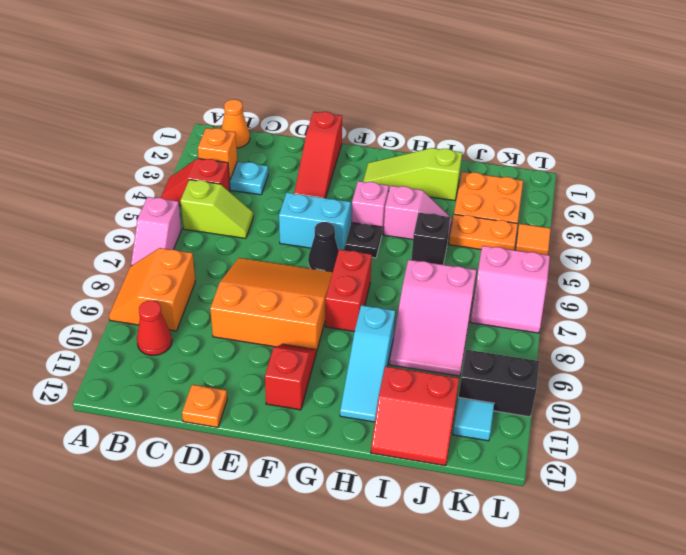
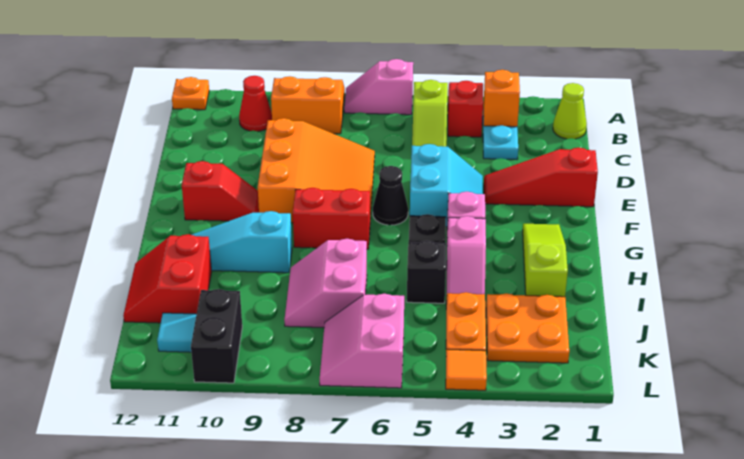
orange cone B1 level 1 -> lime cone B1 level 1
orange plate D12 level 1 -> orange plate A12 level 1
pink slope I7:J9 level 1 top 7 -> pink slope I7:J8 level 1 top 7

